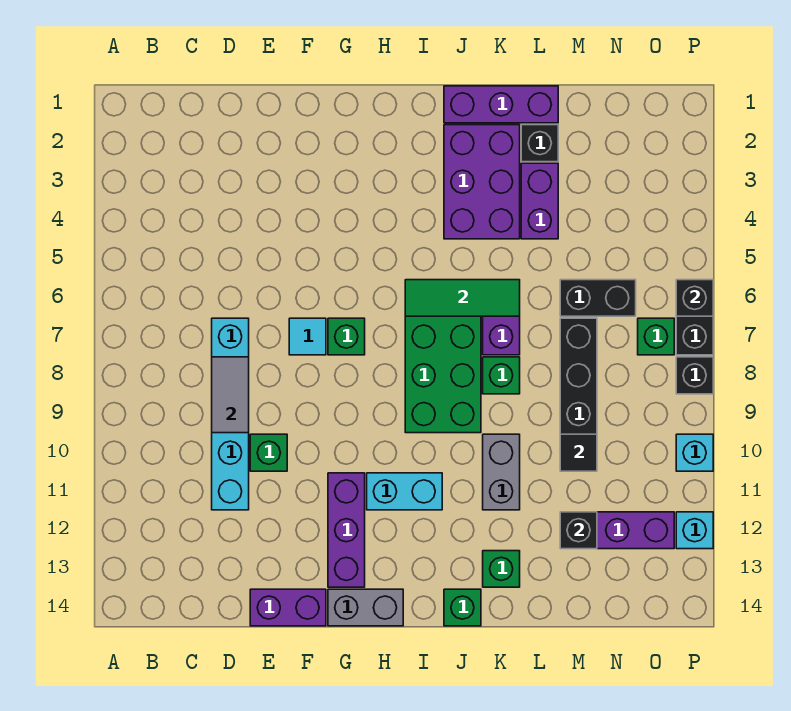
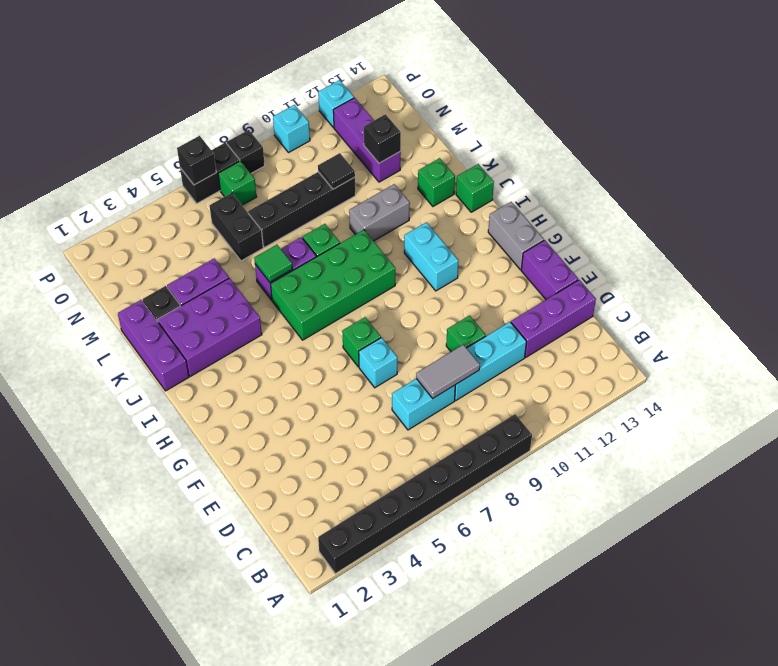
none -> black brick A2:A9 level 1
cyan tile F7 level 1 -> cyan brick F7 level 1
purple brick G11:G13 level 1 -> purple brick D12:D14 level 1
green tile I6:K6 level 2 -> green tile K6 level 2

